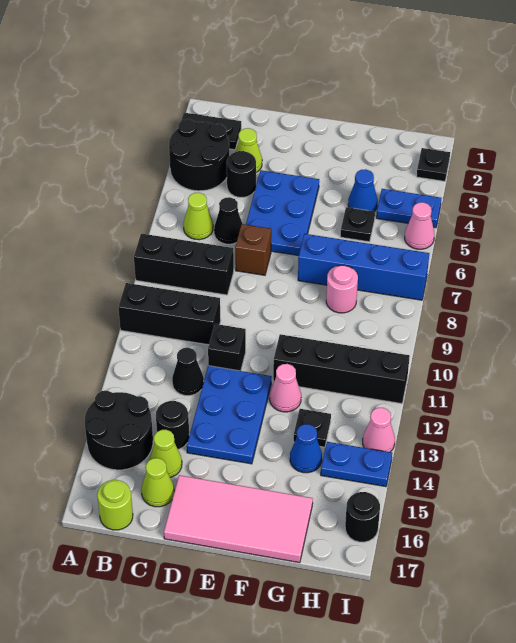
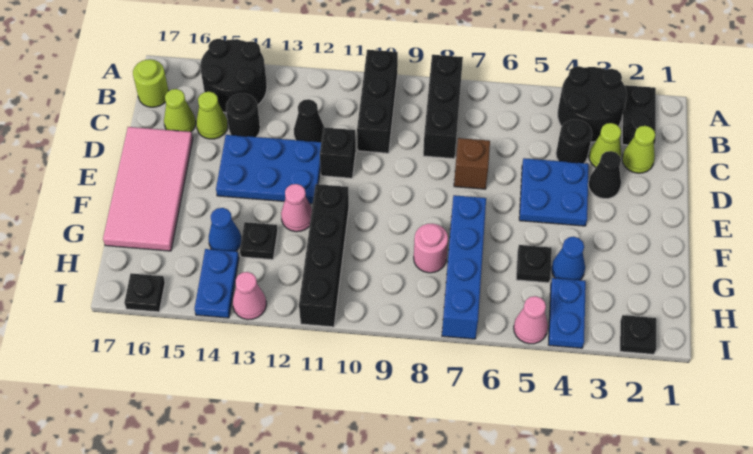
lime cone B6 level 1 -> lime cone C2 level 1
black cone C6 level 1 -> black cone D3 level 1
blue plate D4:E6 level 1 -> blue plate D4:E5 level 1
black round brick I16 level 1 -> black plate I16 level 1

